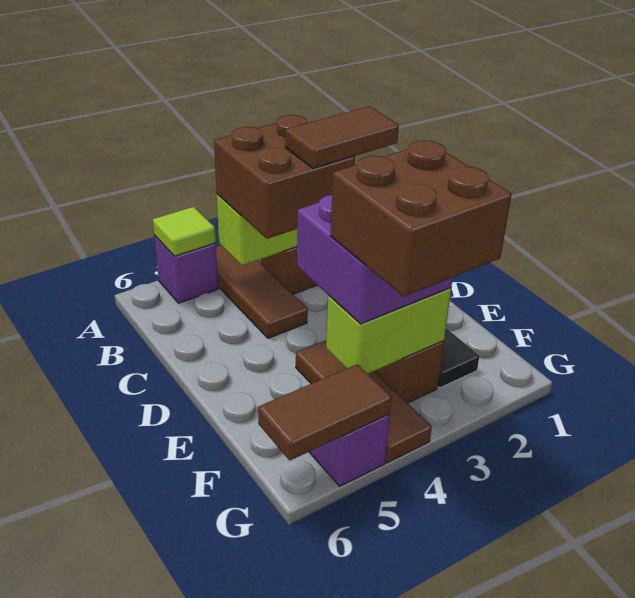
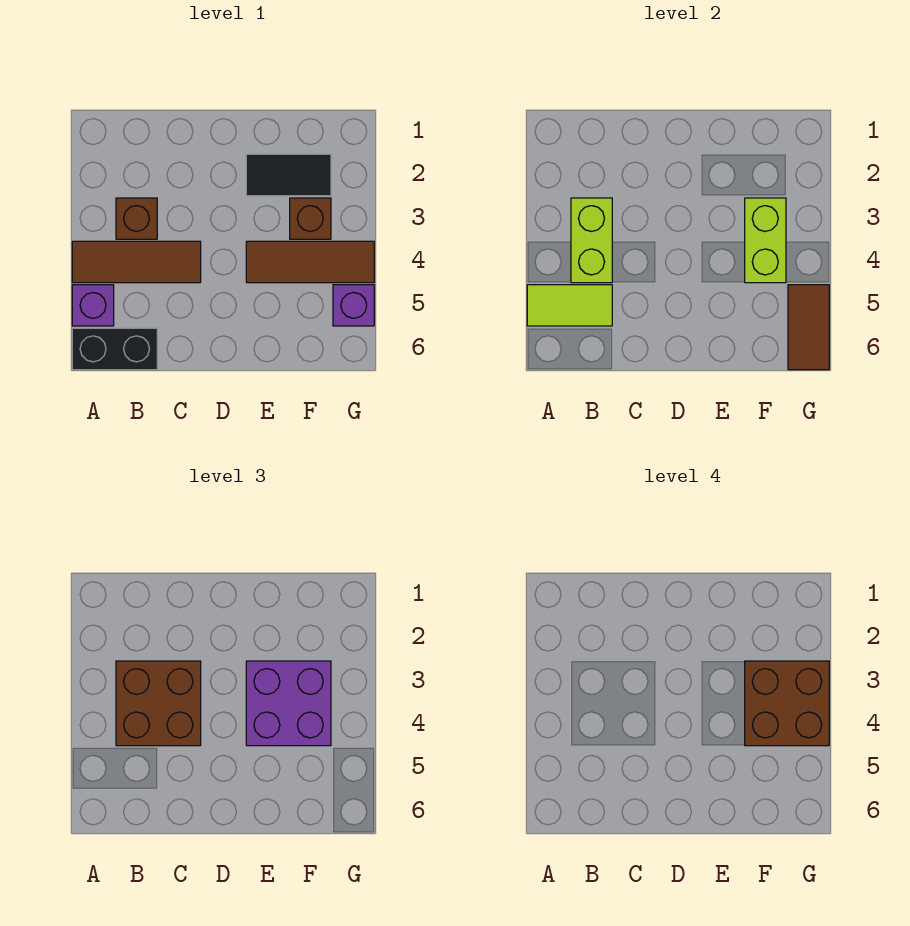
lime tile A5 level 2 -> lime tile A5:B5 level 2
none -> black brick A6:B6 level 1
brown tile C2:C3 level 4 -> none

